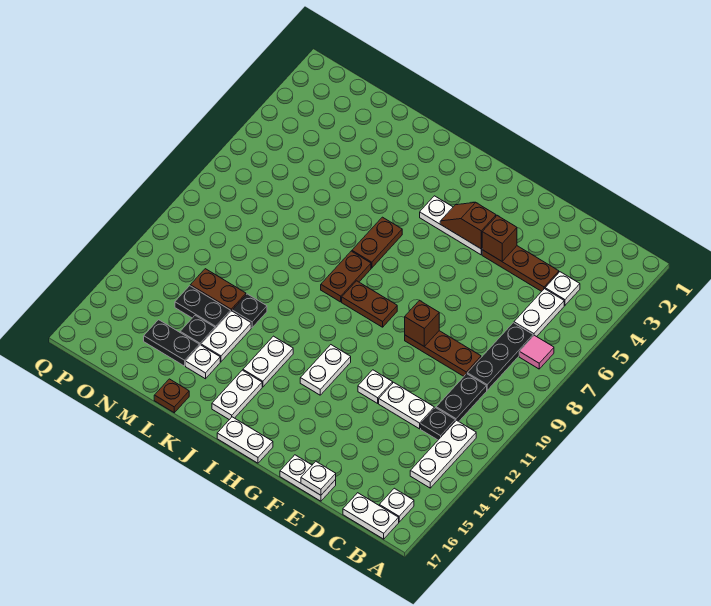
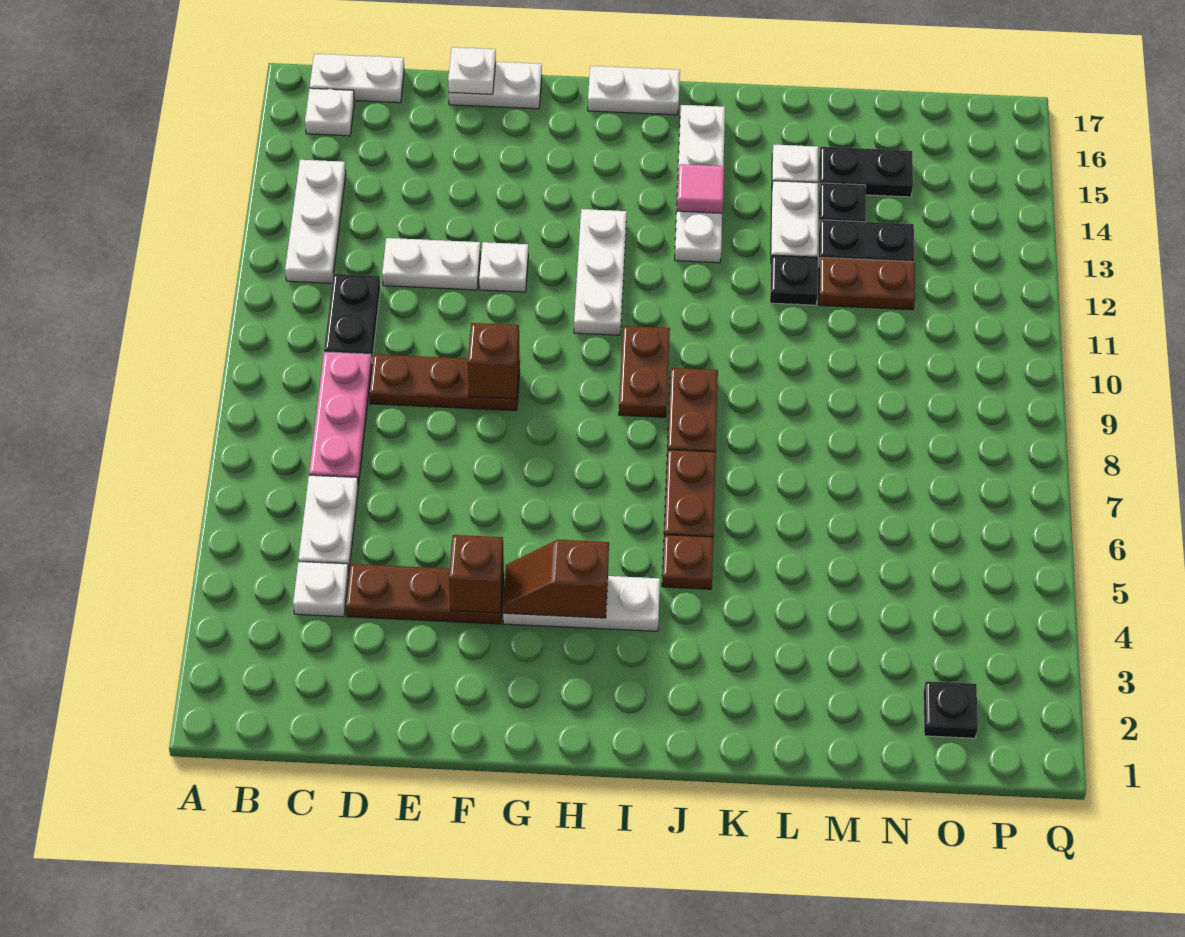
pink tile B7 level 1 -> pink tile J14 level 2
black plate C7:C9 level 1 -> pink plate C7:C9 level 1
black plate C12 level 1 -> black plate O2 level 1
brown slope G4:H4 level 2 top G -> brown slope G4:H4 level 2 top H
brown plate H9:I9 level 1 -> brown plate I9:I10 level 1
white plate H12:H13 level 1 -> white plate H11:H13 level 1
brown plate L17 level 1 -> brown plate J5 level 1

